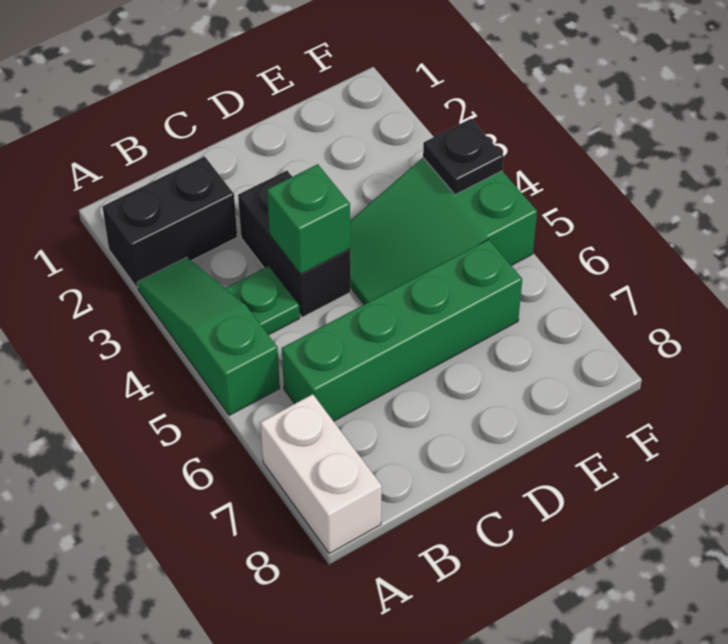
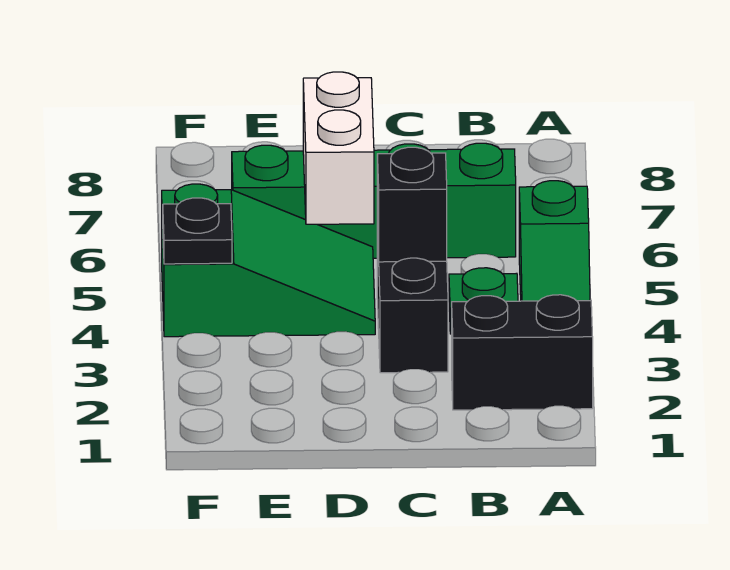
white brick A7:A8 level 1 -> white brick D5:D6 level 2
green brick C4 level 2 -> black brick C4 level 2

